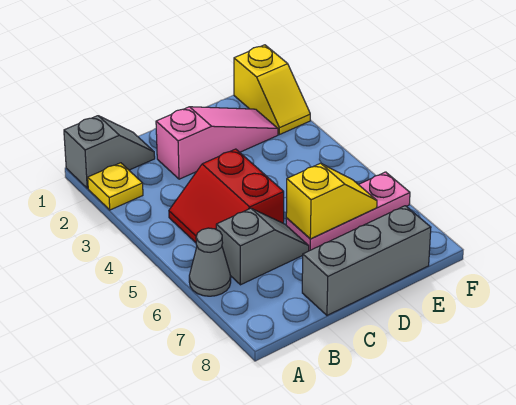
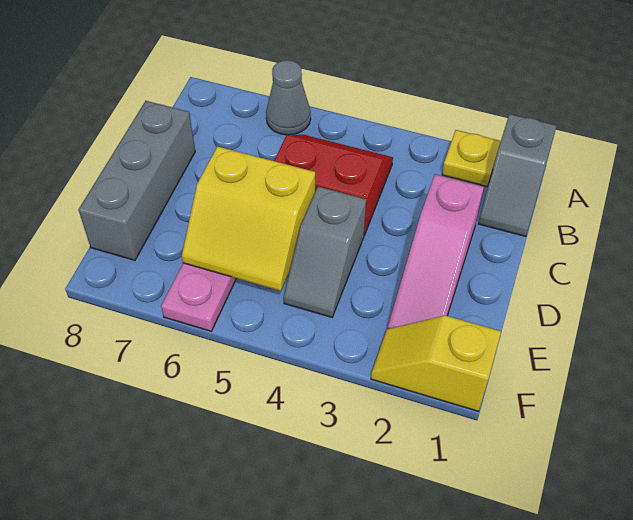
grey slope B6:C6 level 1 top B -> grey slope D4:E4 level 1 top D
yellow slope D6:E6 level 2 top D -> yellow slope D5:E6 level 2 top D

